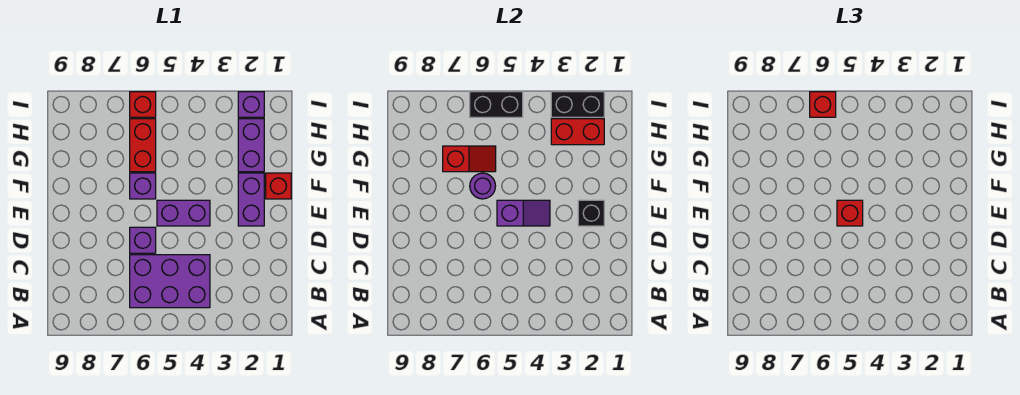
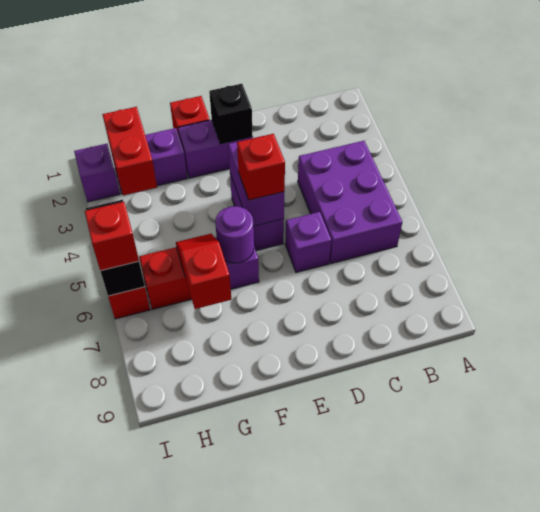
purple slope E4:E5 level 2 top 5 -> purple brick E4:E5 level 2
black brick I2:I3 level 2 -> none

